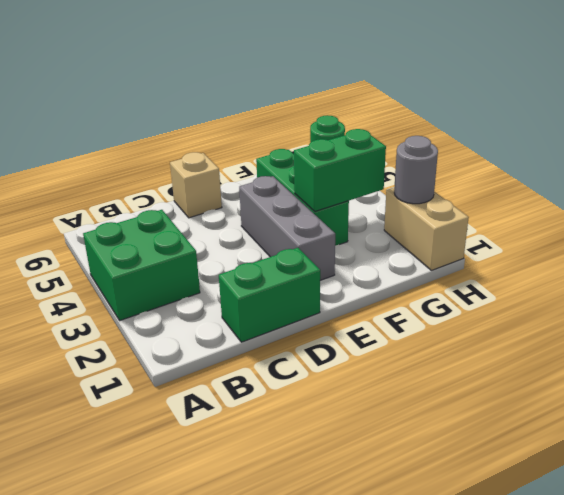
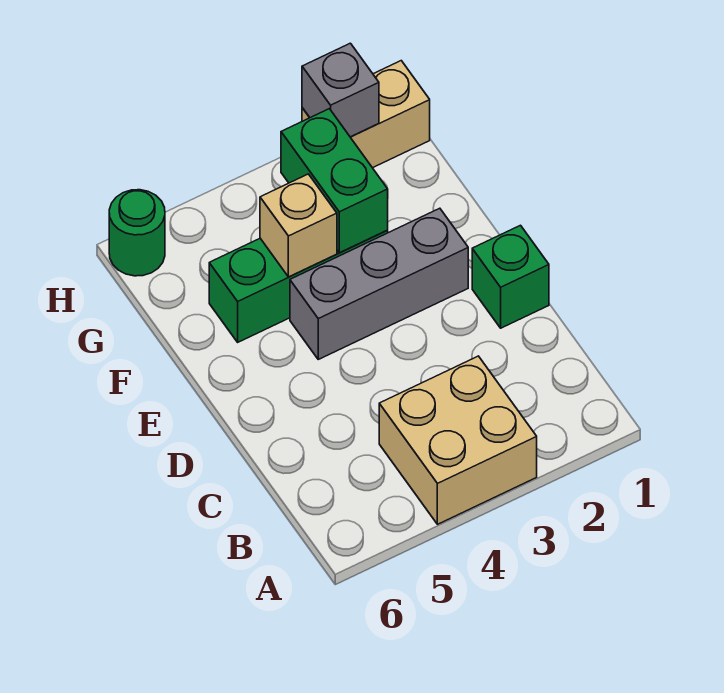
green brick A3:B4 level 1 -> tan brick A3:B4 level 1
green brick C1:D1 level 1 -> green brick D1 level 1
tan brick D6 level 1 -> tan brick F4 level 2
grey round brick H2 level 2 -> grey brick H2 level 2

